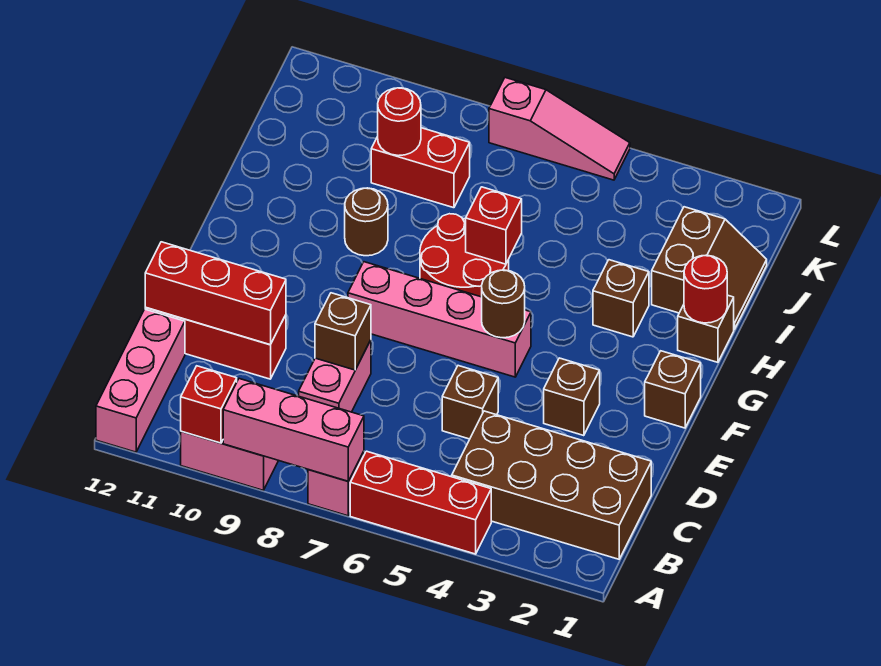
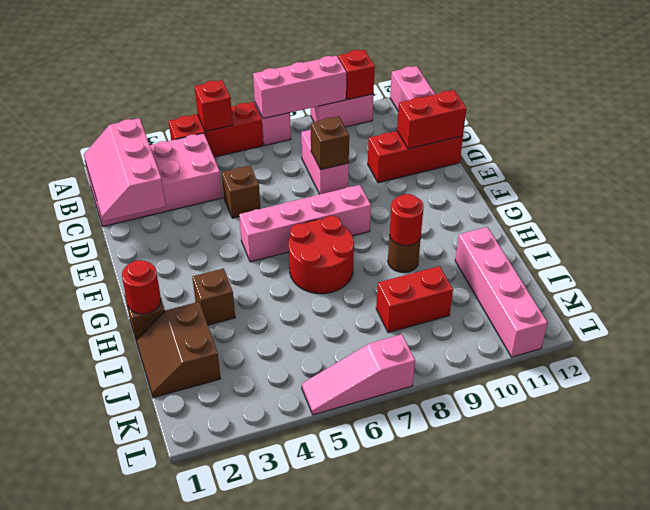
brown brick B1:C4 level 1 -> pink brick B1:C4 level 1
none -> pink slope B1:D2 level 2 top 2
red brick D10:D12 level 2 -> red brick D11:D12 level 2
brown brick E3 level 1 -> none
brown brick F1 level 1 -> none
brown round brick F5 level 2 -> none
red brick H6 level 2 -> red brick A5 level 2
none -> pink brick I11:L11 level 1
red round brick J9 level 2 -> red round brick H9 level 2

